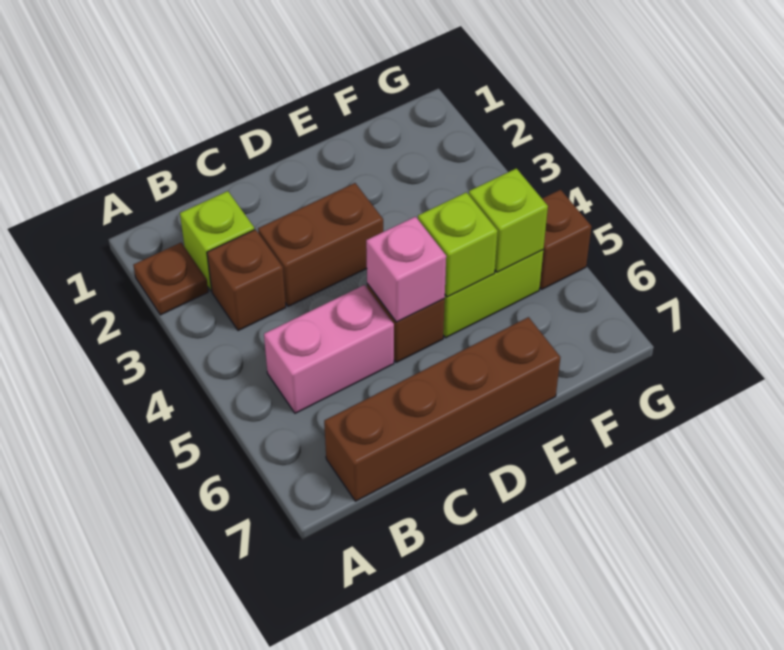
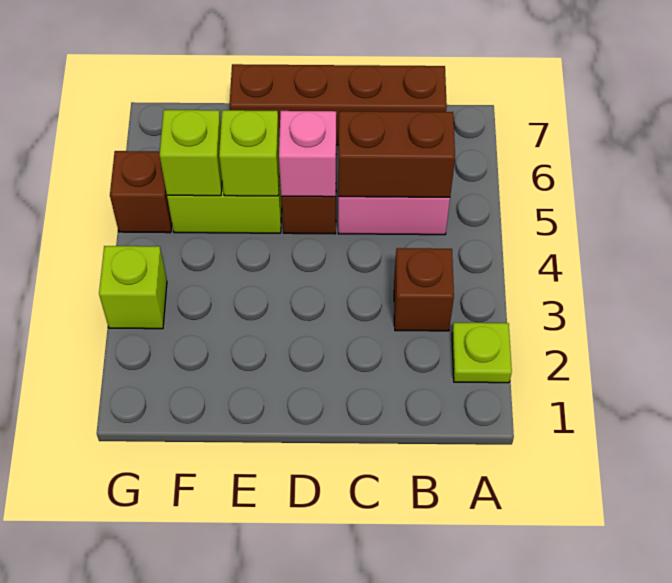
brown plate A2 level 1 -> lime plate A2 level 1
lime brick B2 level 1 -> lime brick G3 level 1
brown brick C3:D3 level 1 -> brown brick B5:C5 level 2

